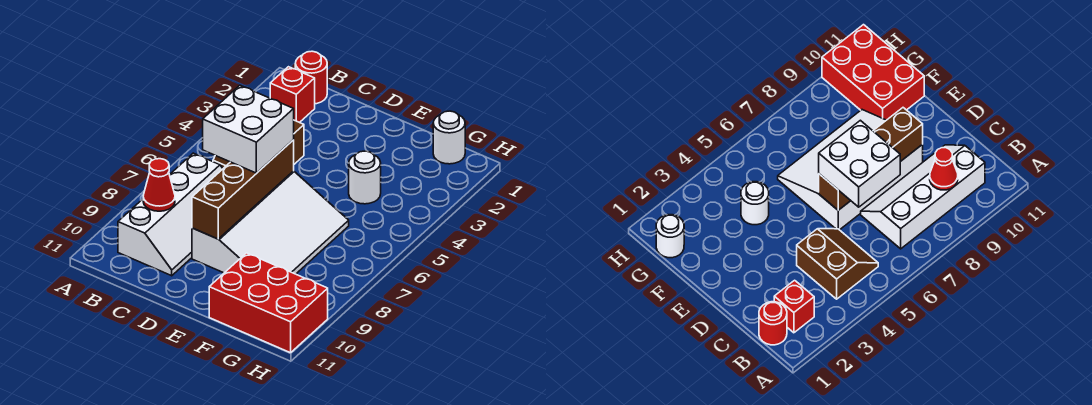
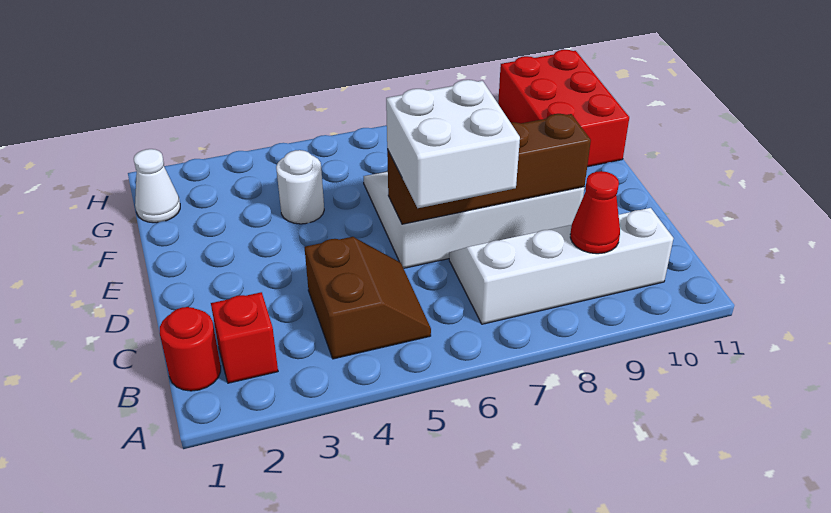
white round brick G1 level 1 -> white cone G1 level 1

